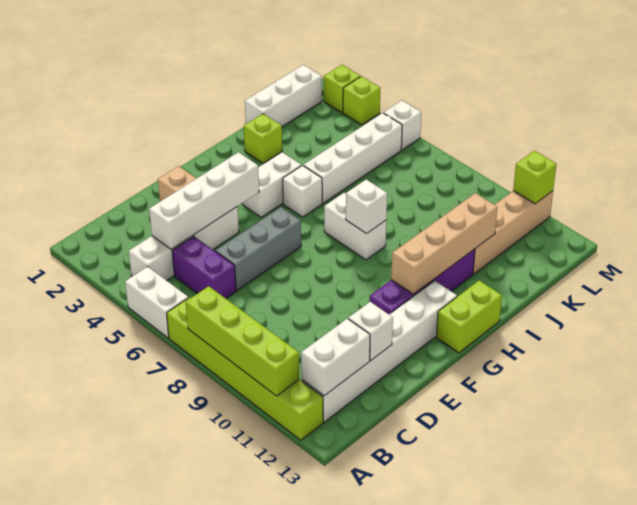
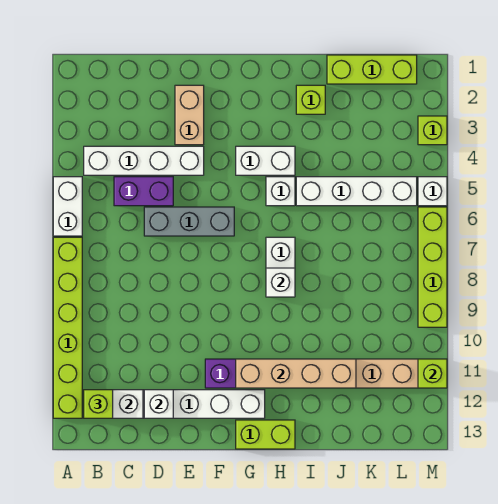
lime brick A8:A11 level 2 -> lime brick M6:M9 level 1
white brick C4:F4 level 2 -> none
purple brick C5:C6 level 1 -> purple brick C5:D5 level 1
white brick J1:L1 level 1 -> lime brick J1:L1 level 1
lime brick M2 level 1 -> lime brick B12 level 3

